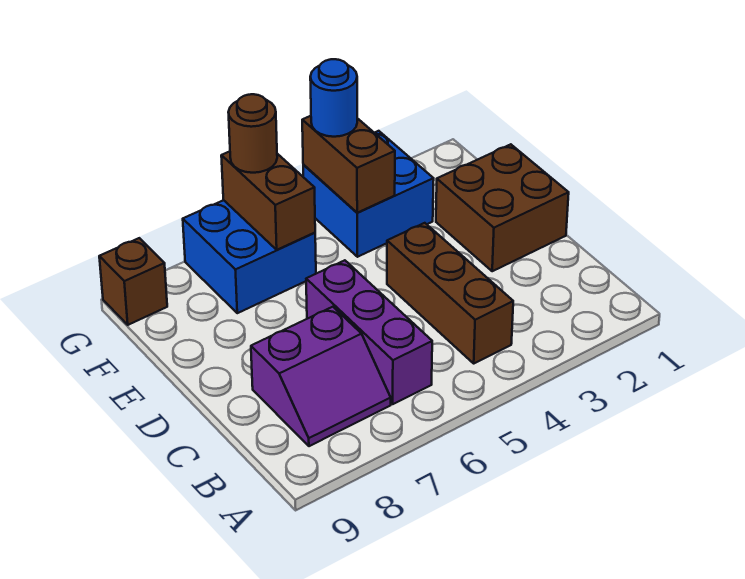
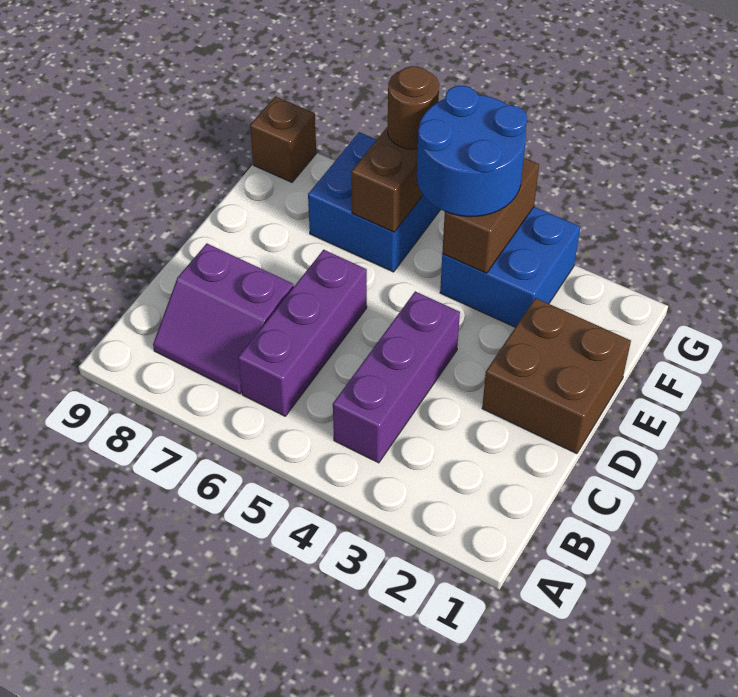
brown brick B4:D4 level 1 -> purple brick B4:D4 level 1
blue round brick G4 level 3 -> blue round brick F4:G5 level 3

